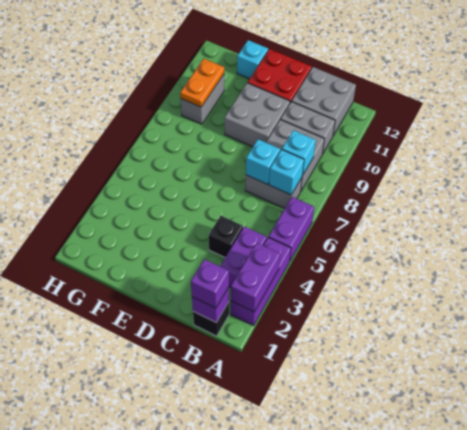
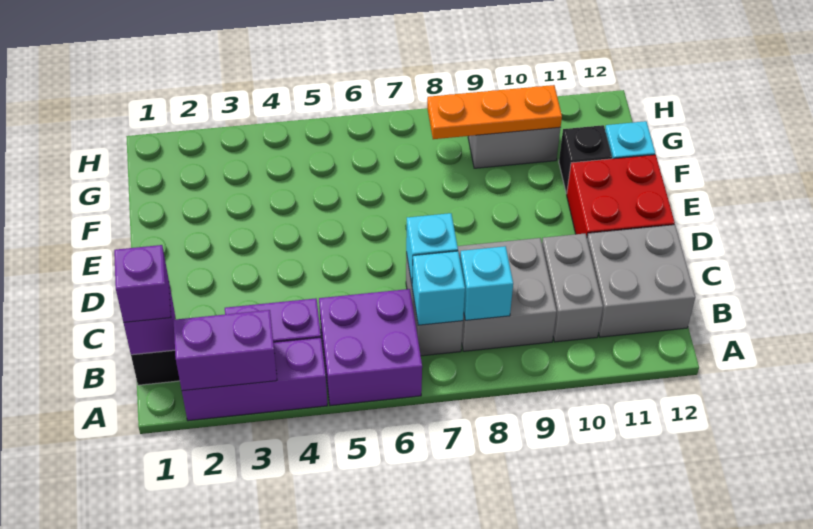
purple brick A5:A6 level 1 -> purple brick A5:B6 level 1
black brick C4 level 1 -> black brick F11 level 1
grey brick D9:E10 level 1 -> none
orange plate G9:G10 level 2 -> orange plate G8:G10 level 2

